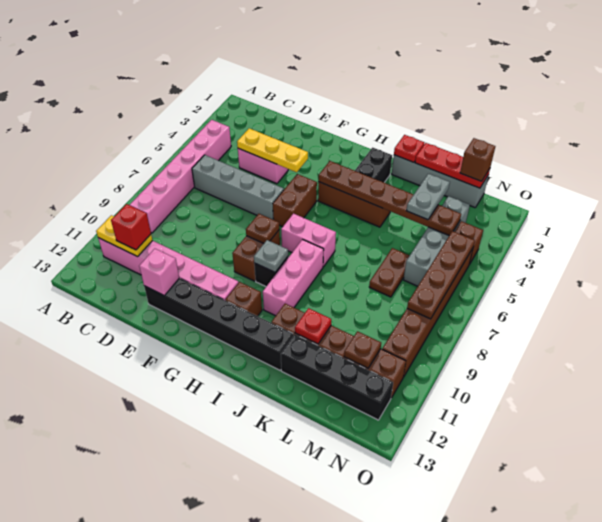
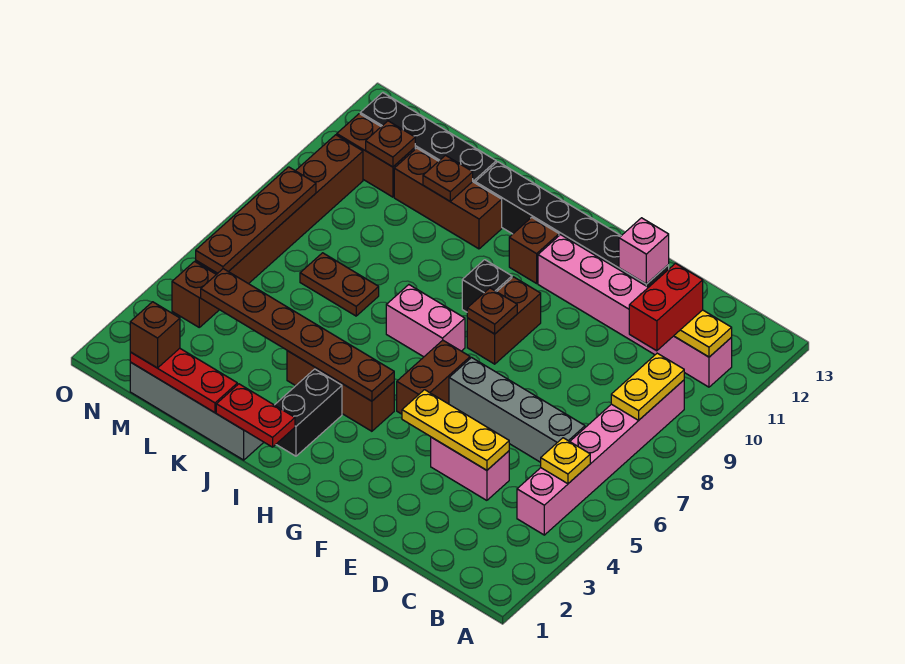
none -> yellow plate B5 level 2
none -> yellow plate B8:B9 level 2
red brick C11 level 3 -> red brick C10:C11 level 3
grey plate H9 level 2 -> none
pink brick I8:I10 level 1 -> none
red plate J1 level 2 -> red plate I1:J1 level 2
red plate K11 level 2 -> brown plate K11 level 2
grey plate L3:L4 level 3 -> none
brown plate L6:L7 level 1 -> brown plate K7:L7 level 1
grey brick M3:M6 level 1 -> none

